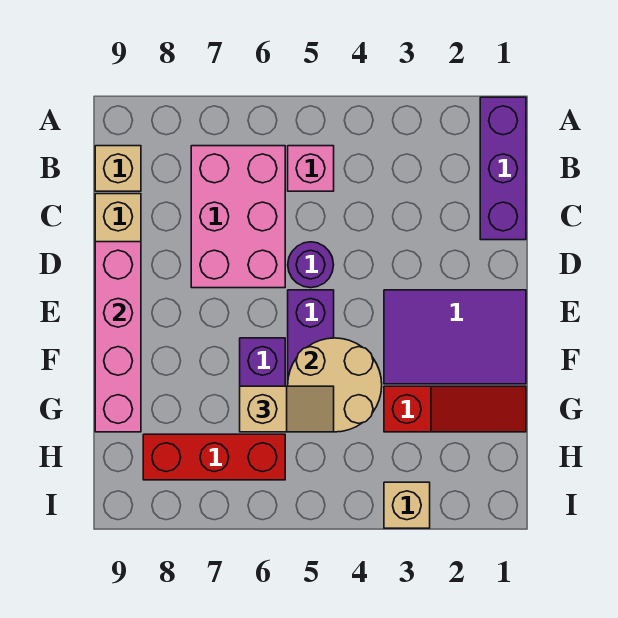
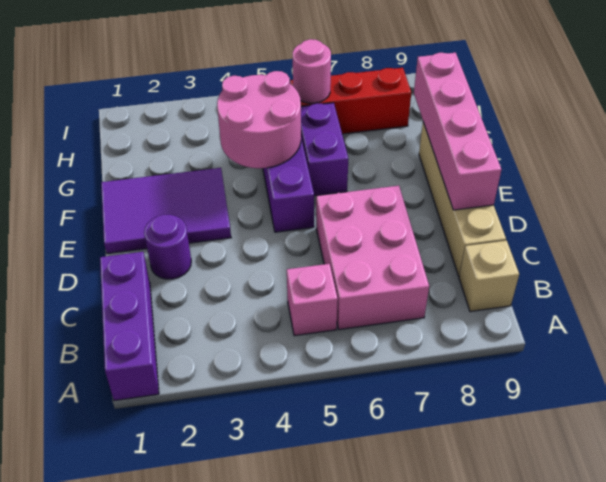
purple round brick D5 level 1 -> purple round brick D2 level 1
tan round brick F4:G5 level 2 -> pink round brick F4:G5 level 2
red slope G1:G3 level 1 top 3 -> none
tan slope G5:G6 level 3 top 6 -> none
none -> pink round brick H6 level 2
tan brick I3 level 1 -> none

